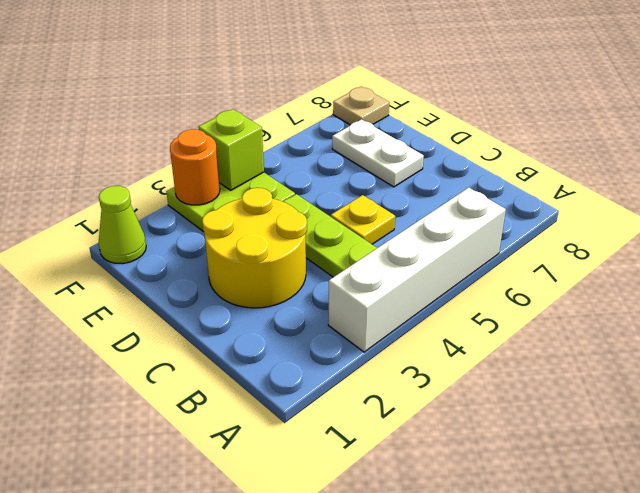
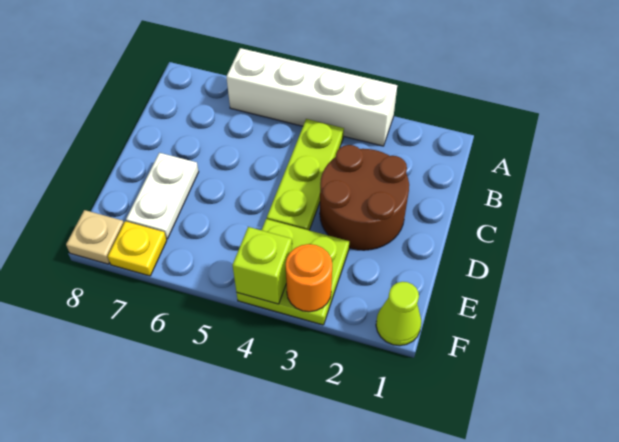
yellow round brick C2:D3 level 1 -> brown round brick C2:D3 level 1
yellow plate C5 level 1 -> yellow plate F7 level 1

